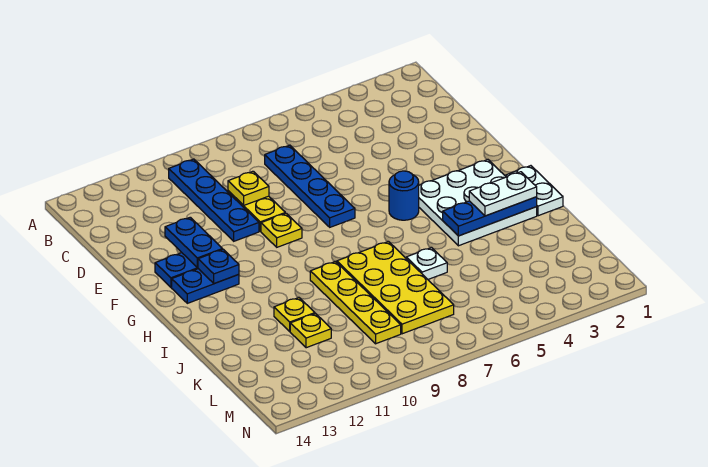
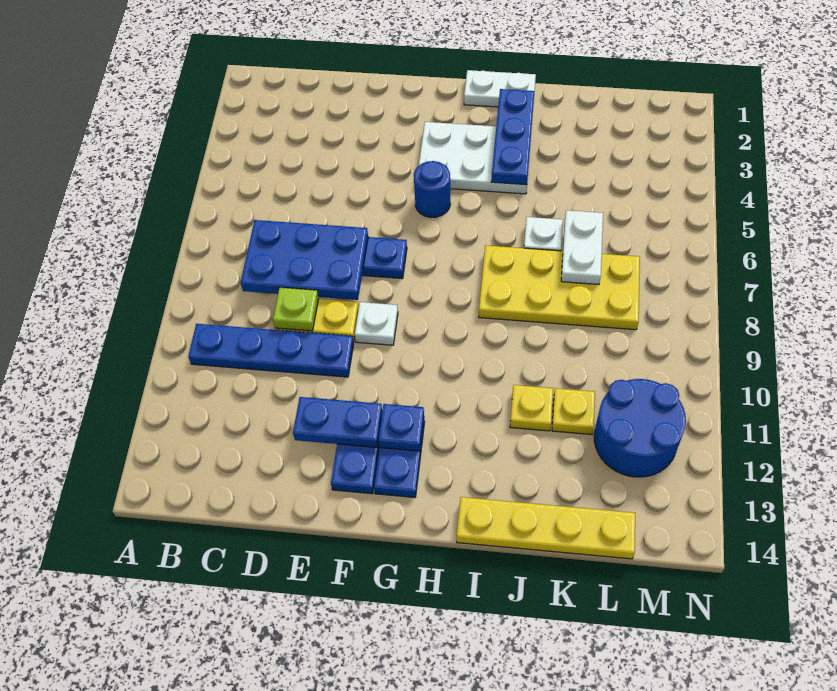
none -> blue plate C7:E8 level 2
yellow plate D9 level 2 -> lime plate D9 level 2
yellow plate F9 level 1 -> white plate F9 level 1
white plate G2:I4 level 1 -> white plate G3:I4 level 1
white plate I2:I3 level 3 -> white plate K6:K7 level 2
yellow plate I9:L9 level 1 -> yellow plate I14:L14 level 1
none -> blue round brick L11:M12 level 1

